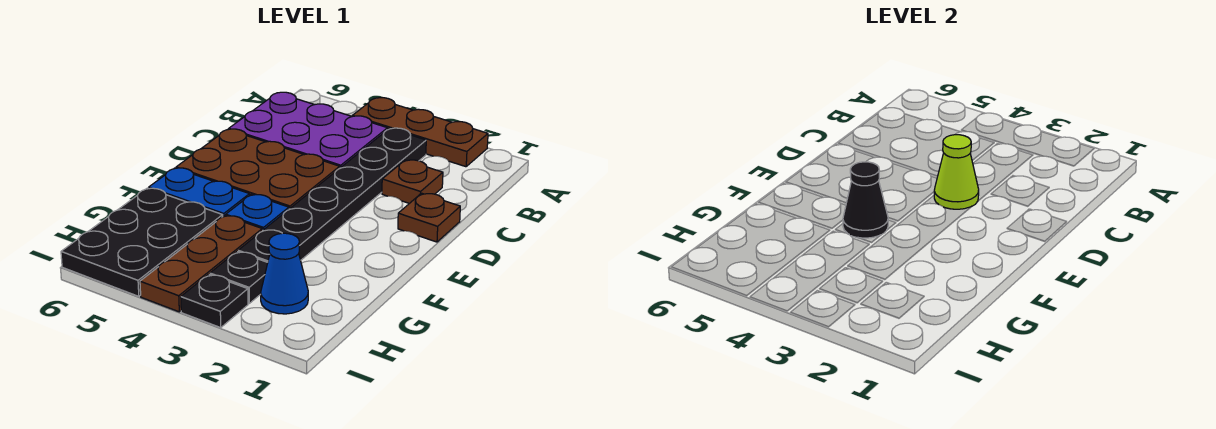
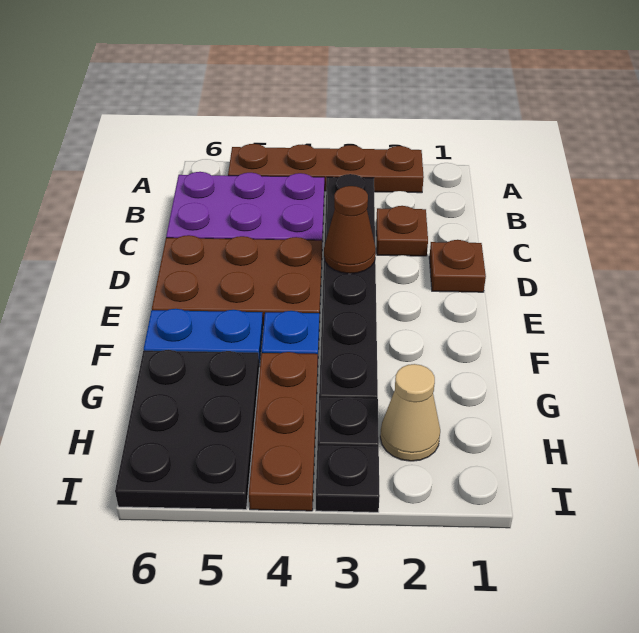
brown plate A2:A4 level 1 -> brown plate A2:A5 level 1
lime cone D3 level 2 -> brown cone D3 level 2
black cone F4 level 2 -> none
blue cone H2 level 1 -> tan cone H2 level 1

